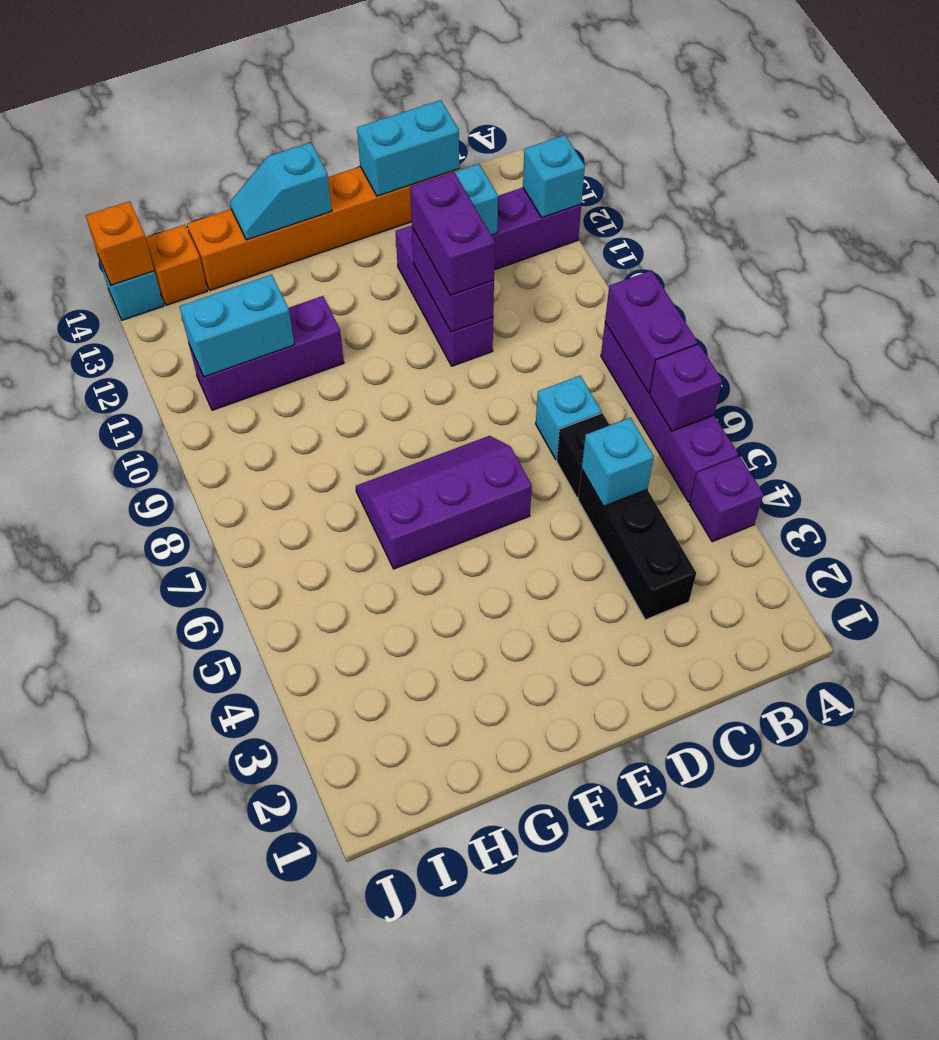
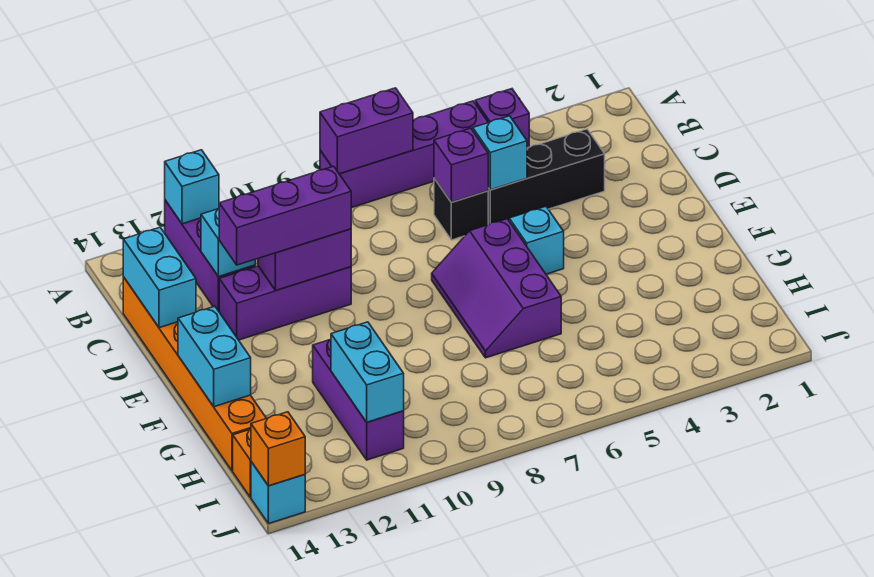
purple brick A6 level 2 -> purple brick C6 level 2
cyan brick C7 level 1 -> cyan brick E5 level 1
purple brick D10:D11 level 3 -> purple brick D10:D12 level 3
cyan slope F14:G14 level 2 top F -> cyan brick F14:G14 level 2

